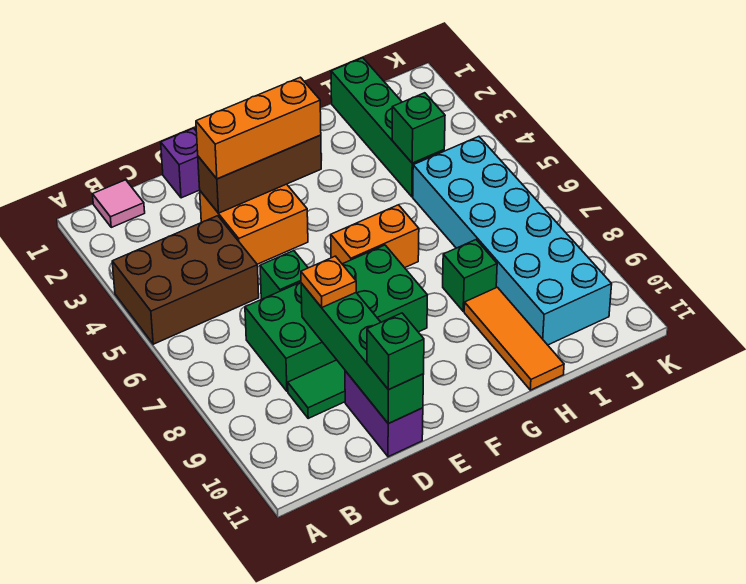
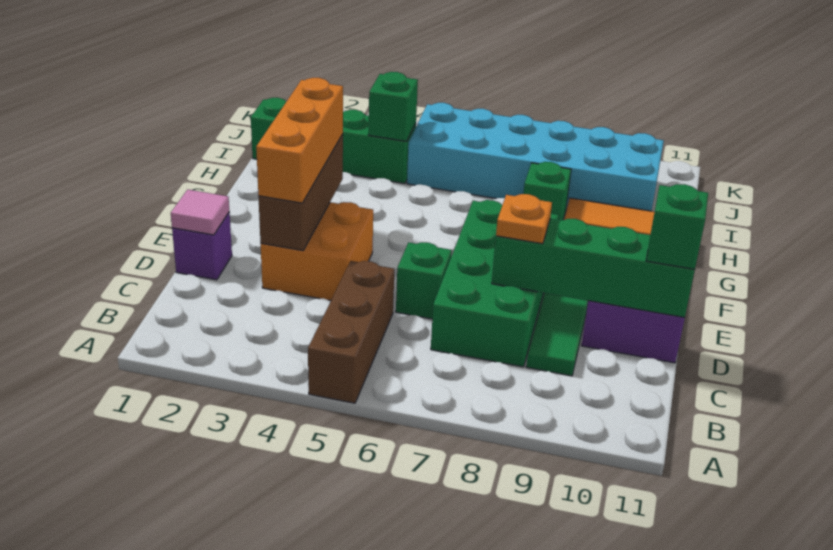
brown brick A4:C5 level 1 -> brown brick A5:C5 level 1
pink tile B1 level 1 -> pink tile D1 level 2
orange brick F6:G6 level 1 -> none

